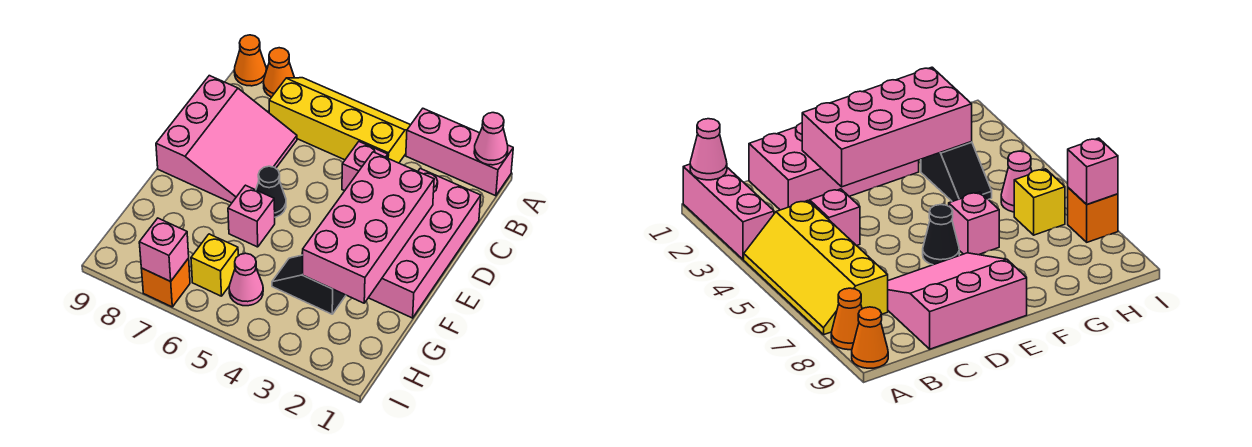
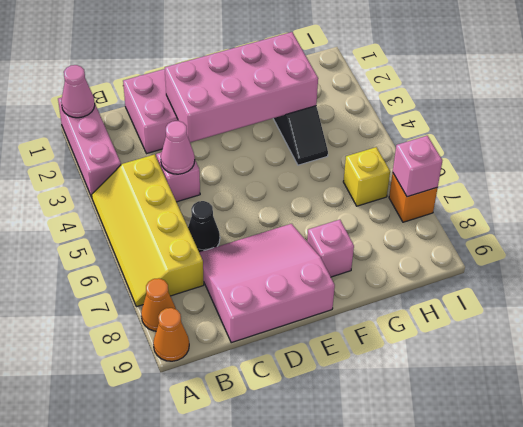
black cone E6 level 1 -> black cone C6 level 1
pink brick F6 level 1 -> pink brick F8 level 1
pink cone H5 level 1 -> pink cone C4 level 2

